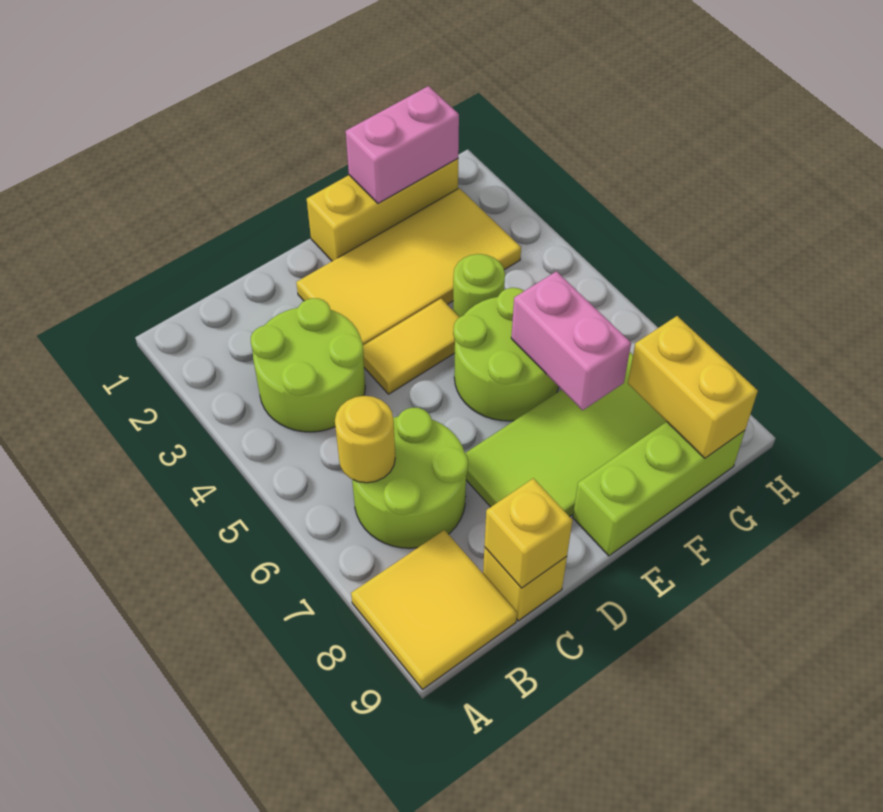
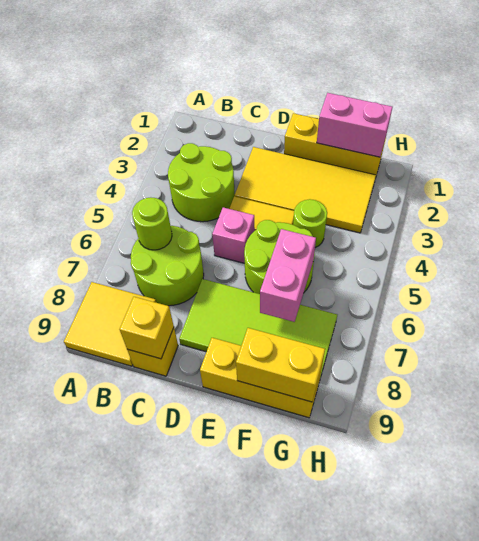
yellow round brick B6 level 2 -> lime round brick B6 level 2
none -> pink brick D5 level 1
lime brick E9:G9 level 1 -> yellow brick E9:G9 level 1
yellow brick G8:G9 level 2 -> yellow brick F9:G9 level 2

